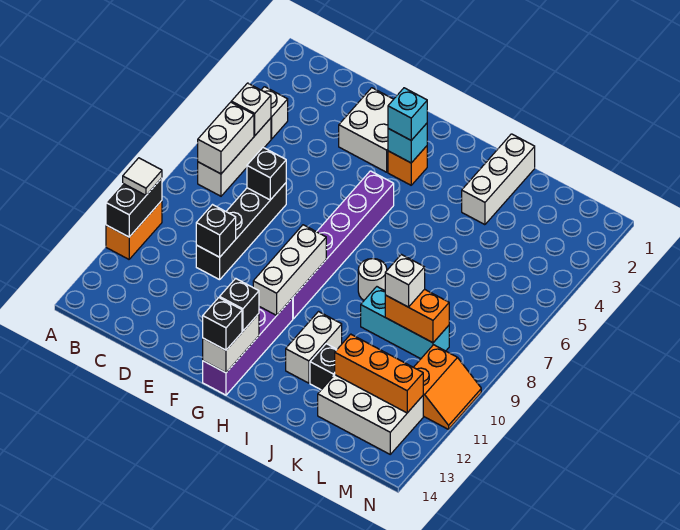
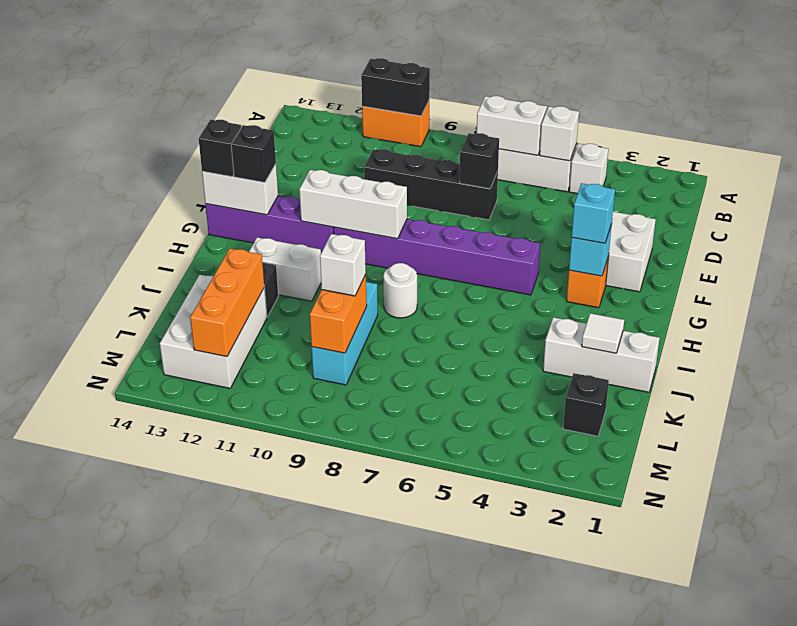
white tile A10 level 3 -> white tile J2 level 2
black brick D10 level 2 -> black brick L2 level 1
orange slope M10:N11 level 1 top M -> none

